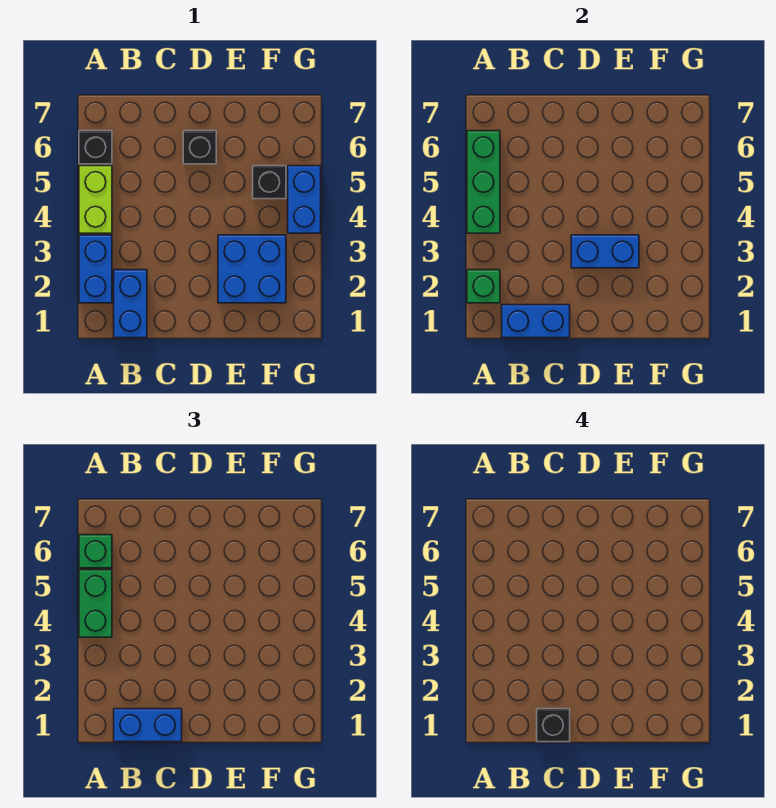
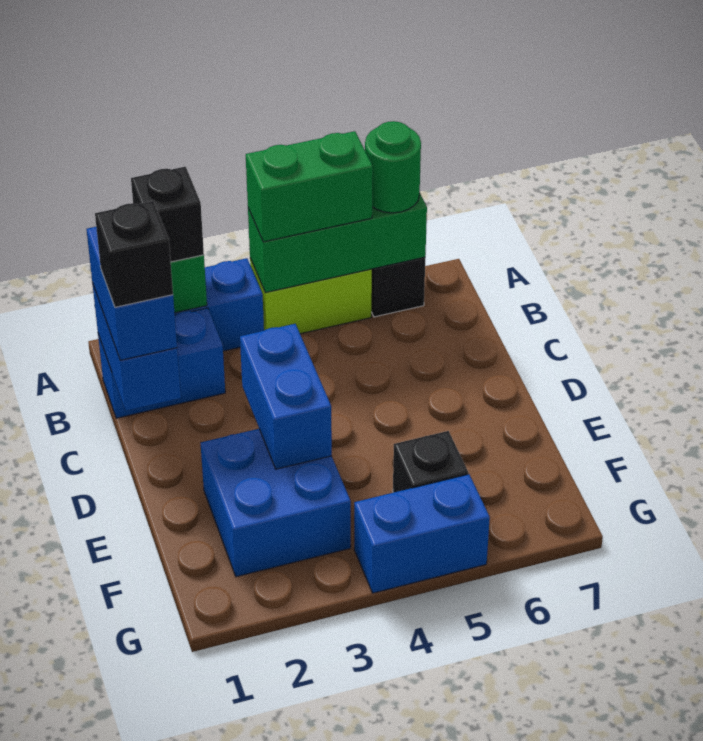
green brick A6 level 3 -> green round brick A6 level 3
black brick D6 level 1 -> black brick A2 level 3

